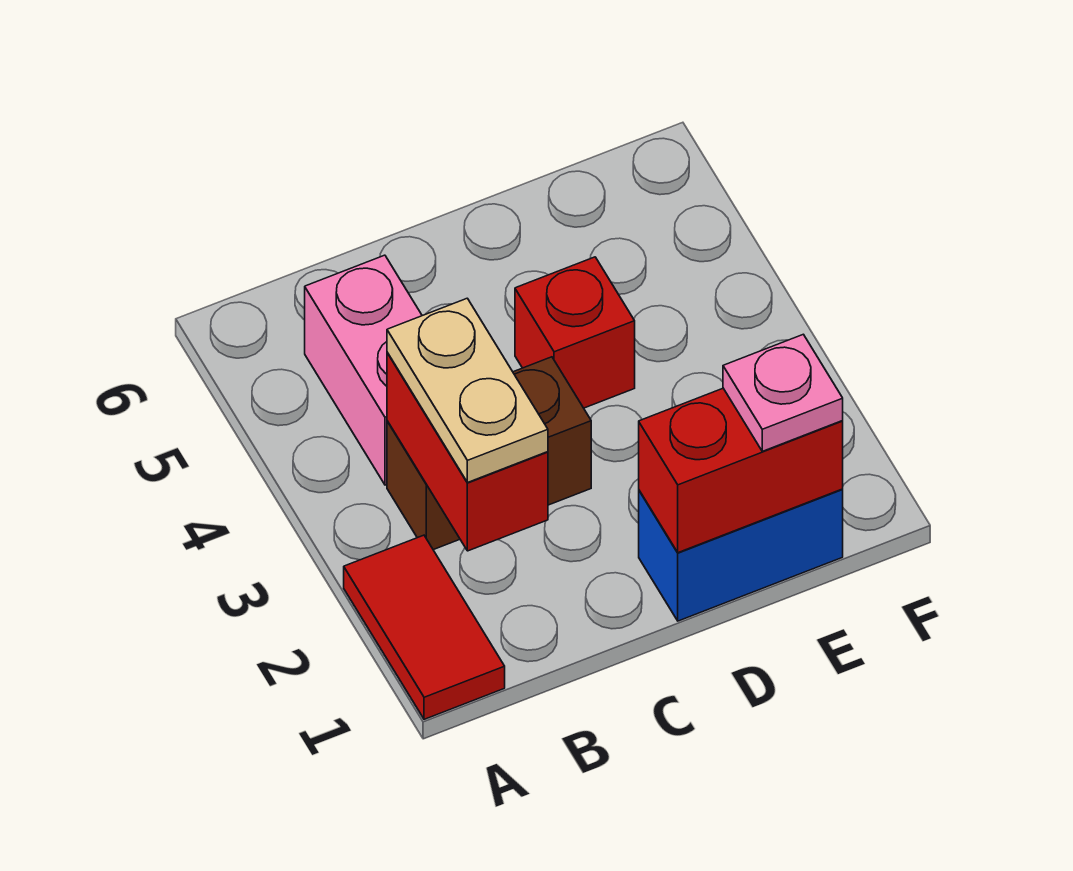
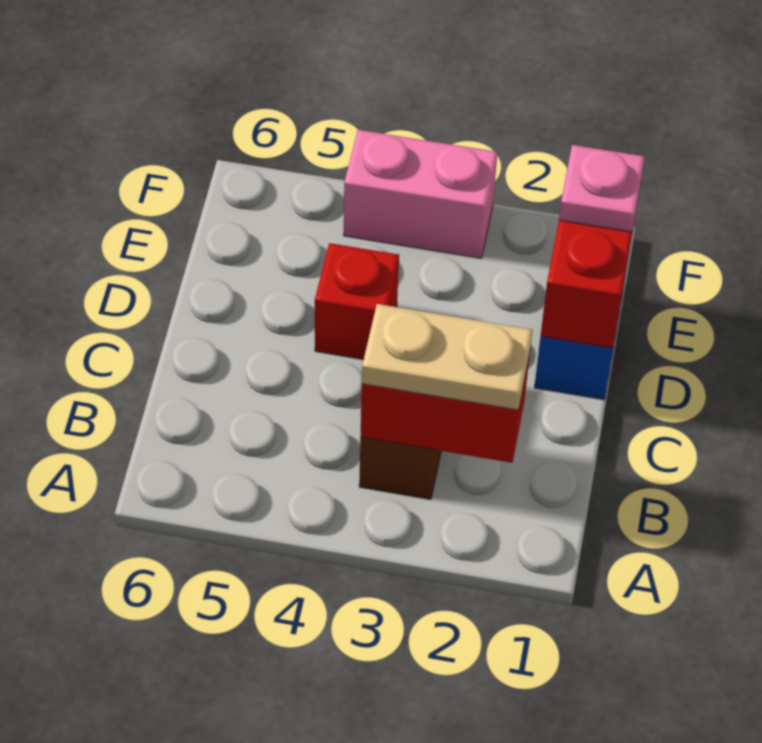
red tile A1:A2 level 1 -> none
pink brick B4:B5 level 1 -> pink brick F3:F4 level 1

